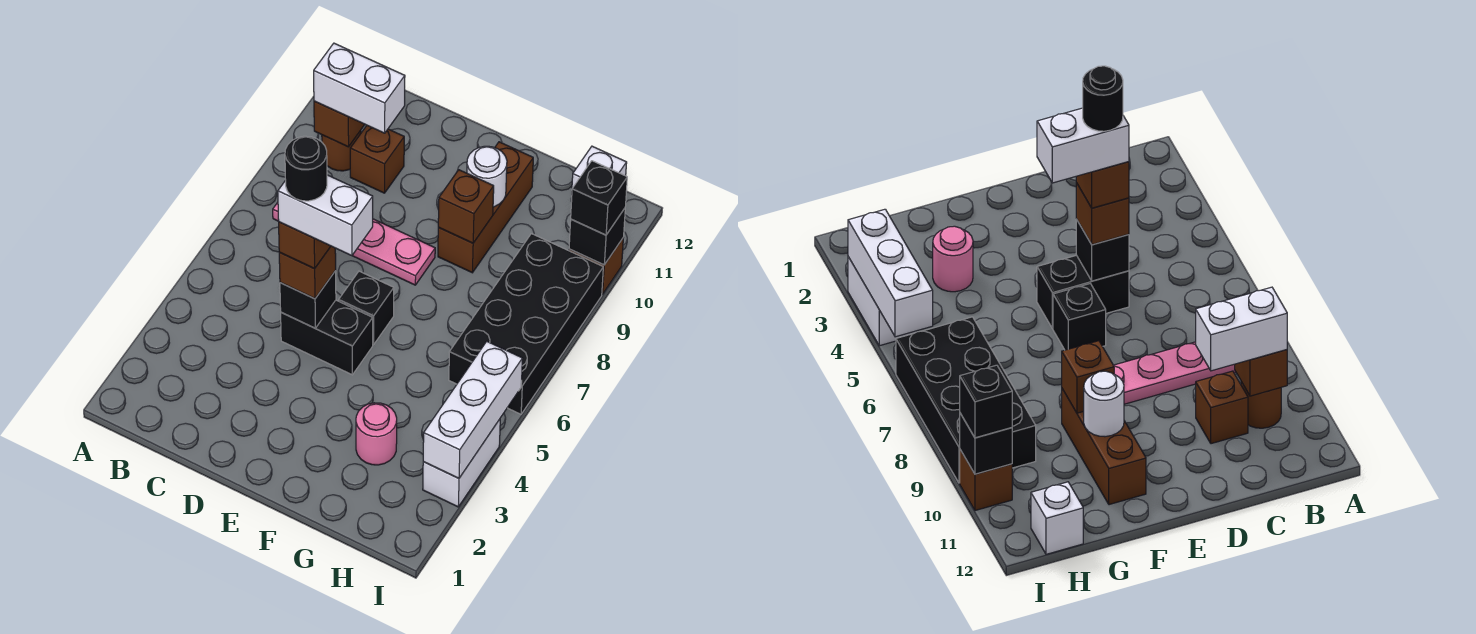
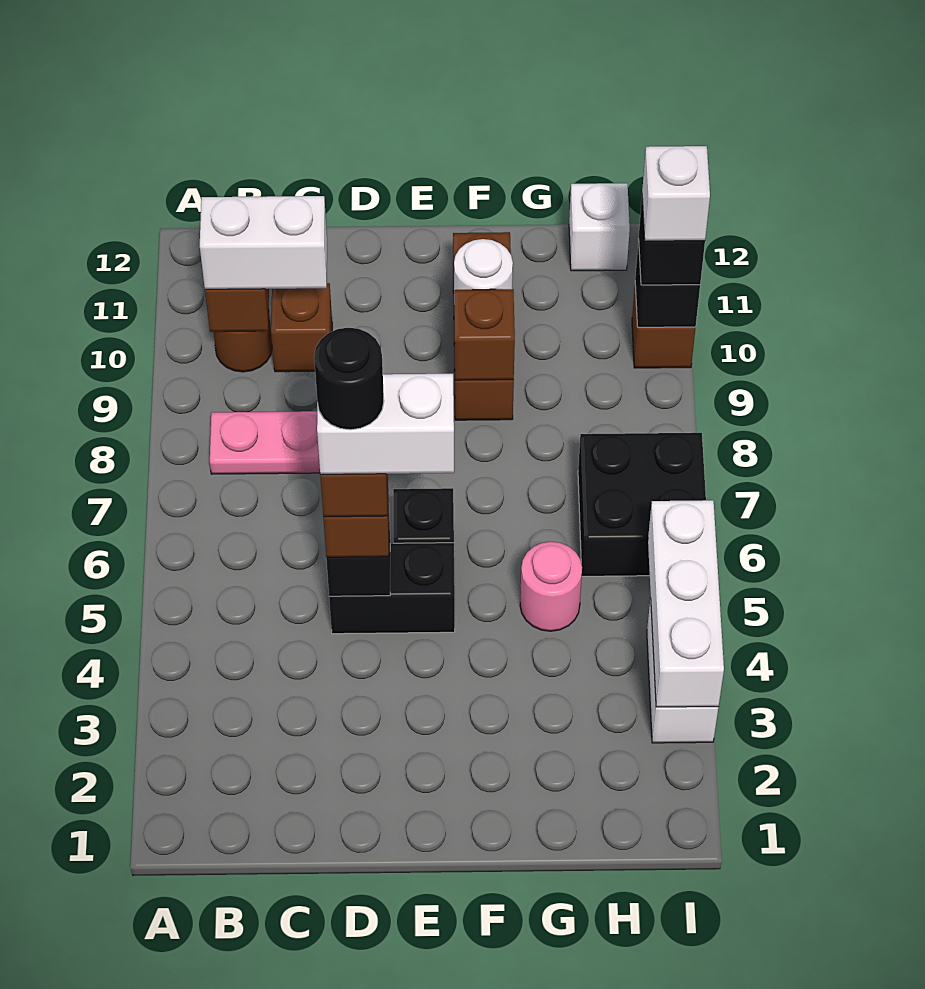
pink round brick G3 level 1 -> pink round brick G5 level 1
black brick H6:I9 level 1 -> black brick H6:I7 level 1
none -> white brick I10 level 4

